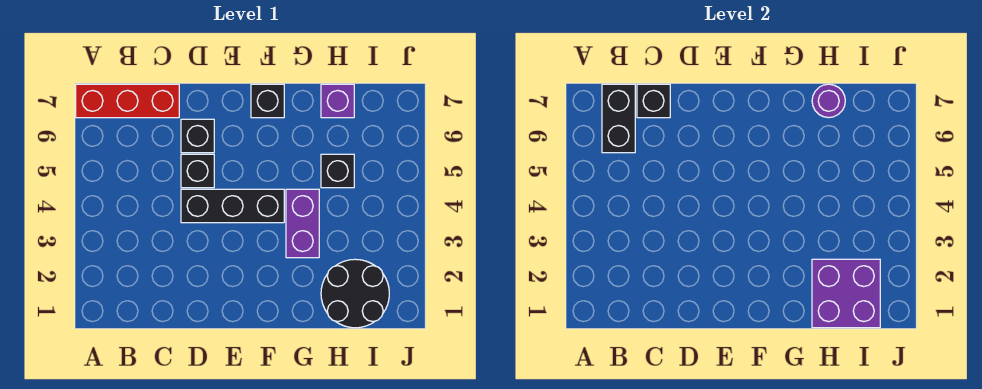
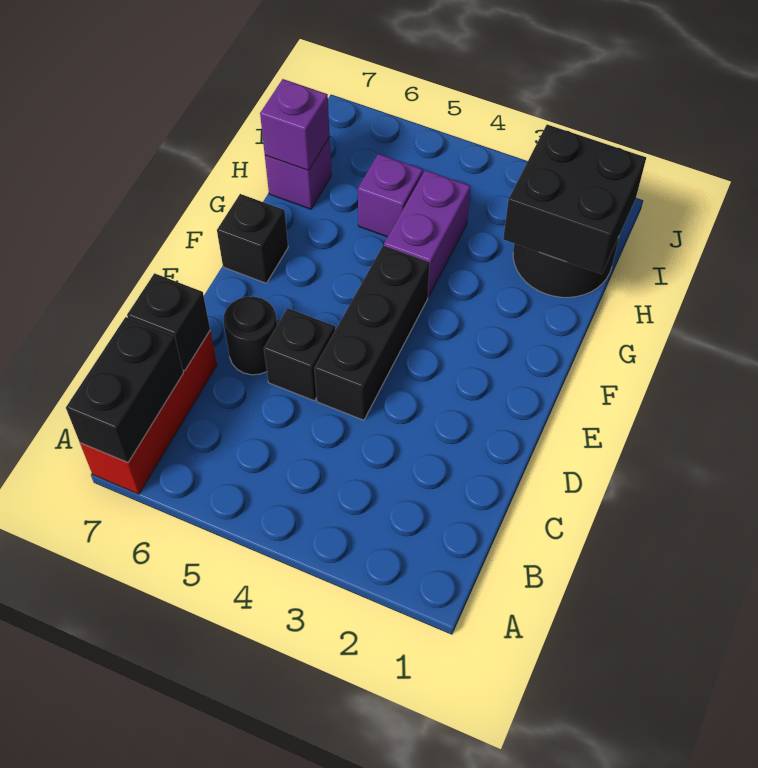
black brick B6:B7 level 2 -> black brick A7:B7 level 2
black brick D6 level 1 -> black round brick D6 level 1
purple brick G3:G4 level 1 -> purple brick G4:H4 level 1
purple brick H1:I2 level 2 -> black brick H1:I2 level 2
black brick H5 level 1 -> purple brick H5 level 1
purple round brick H7 level 2 -> purple brick H7 level 2

